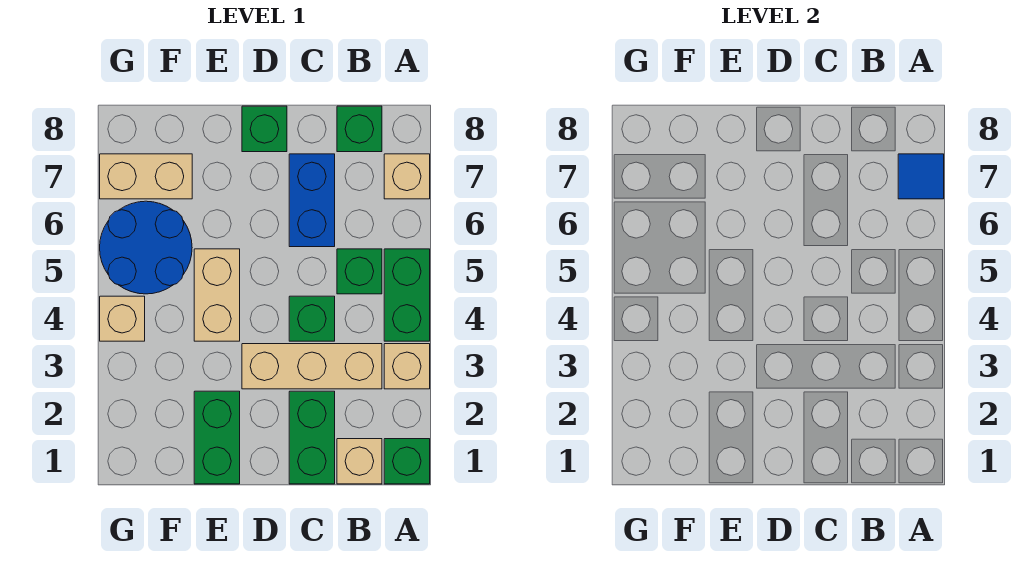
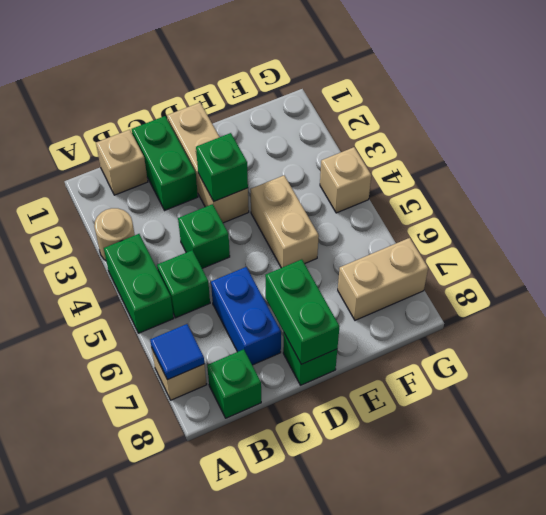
green brick A1 level 1 -> green brick D3 level 2
tan brick A3 level 1 -> tan round brick A3 level 1
tan brick B3:D3 level 1 -> tan brick D1:D3 level 1
green brick E1:E2 level 1 -> green brick D7:D8 level 2
blue round brick F5:G6 level 1 -> none

